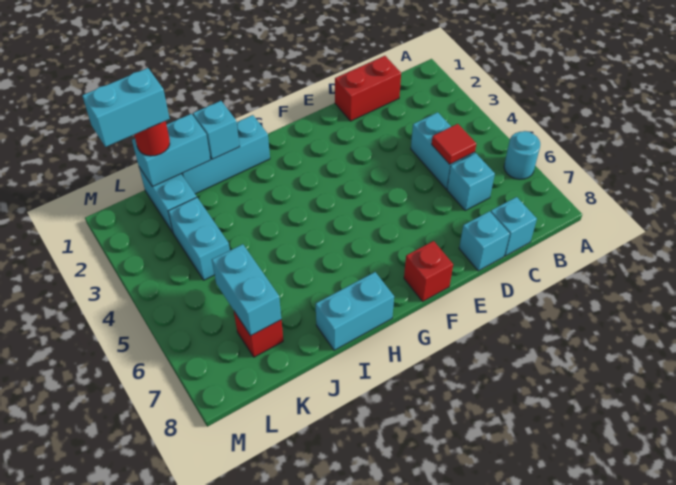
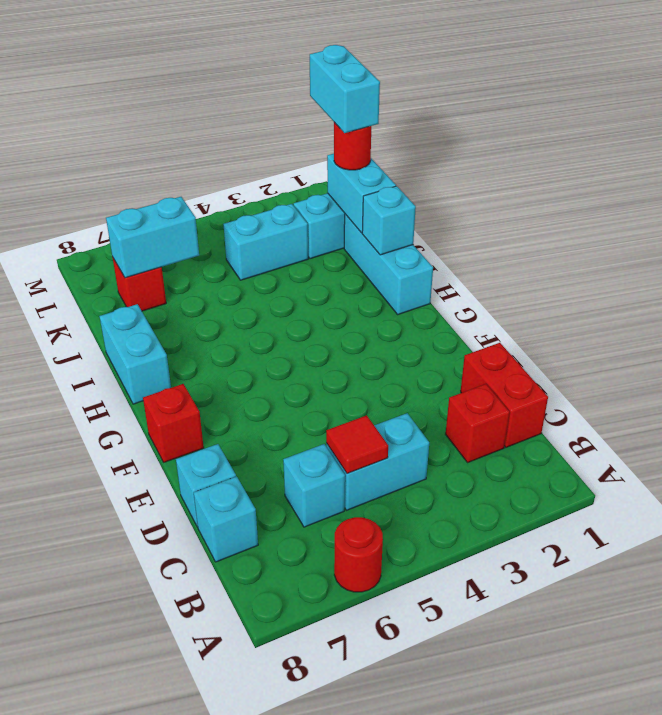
cyan round brick A6 level 1 -> red round brick A6 level 1
none -> red brick C2 level 1

